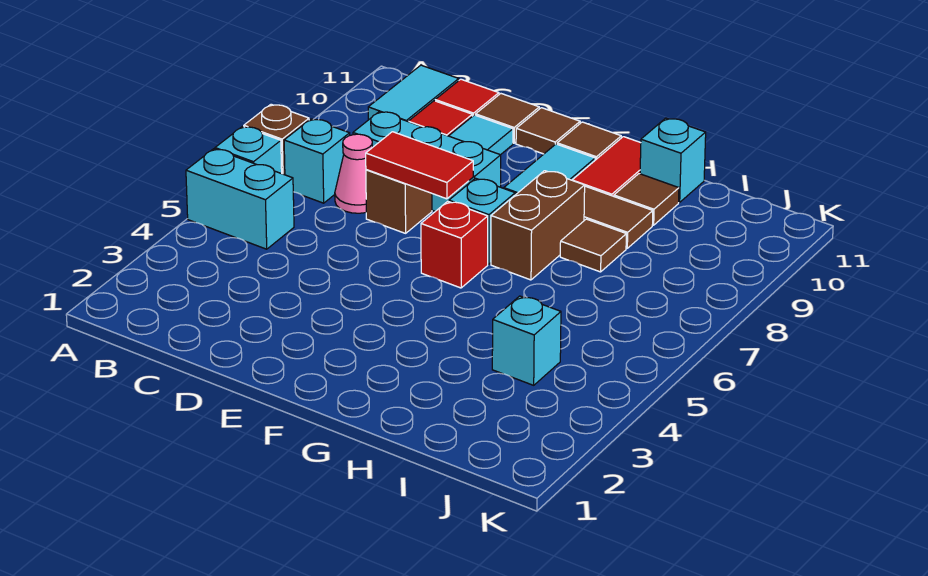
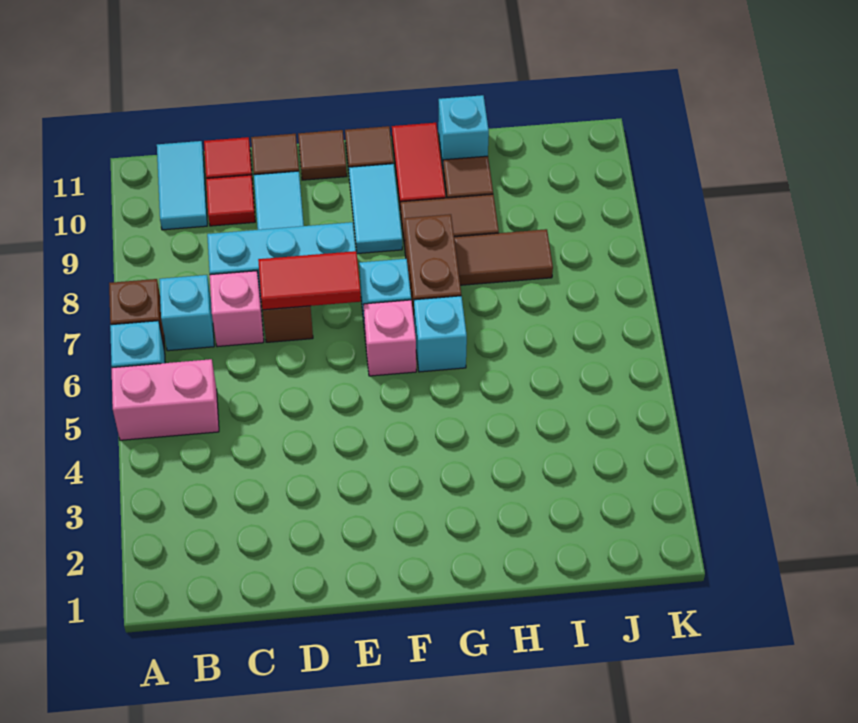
cyan brick A5:B5 level 1 -> pink brick A5:B5 level 1
pink cone C7 level 1 -> pink brick C7 level 1
red brick F6 level 1 -> pink brick F6 level 1
brown tile H8 level 1 -> brown tile H8:I8 level 1
cyan brick I4 level 1 -> cyan brick G6 level 1

